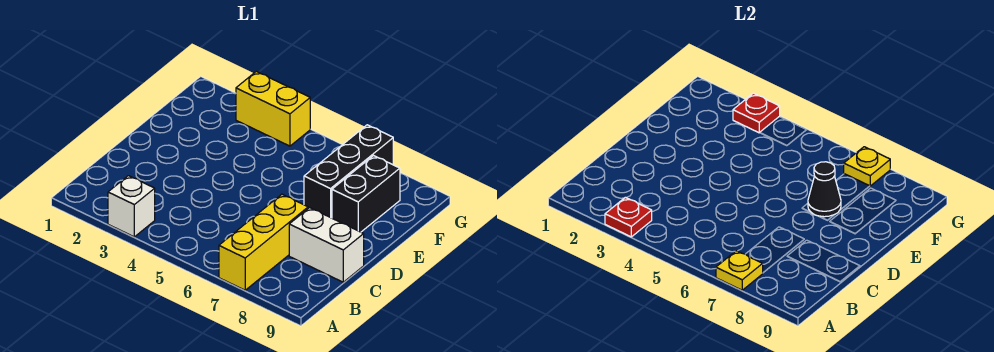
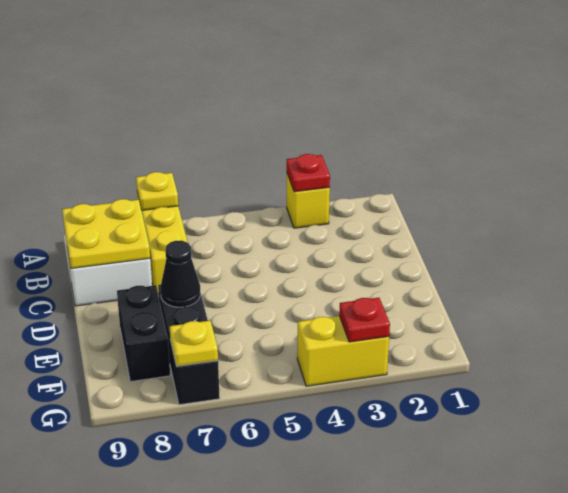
white brick A3 level 1 -> yellow brick A3 level 1
none -> yellow plate B8:C9 level 2

